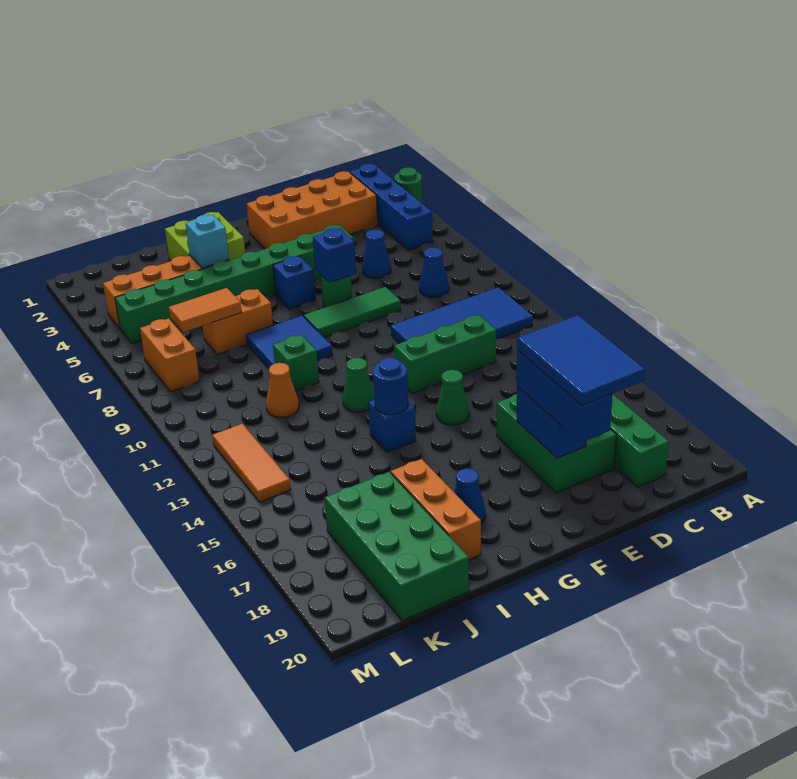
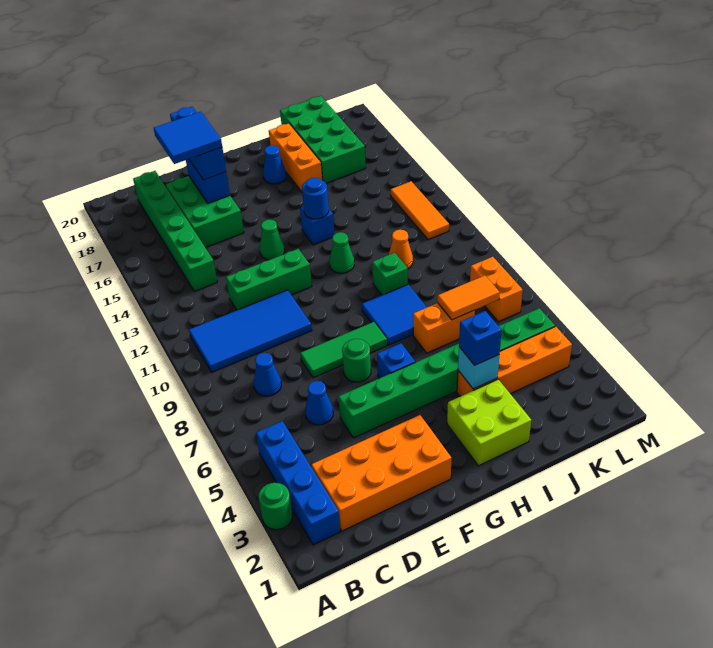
blue tile D17:E19 level 4 -> blue tile D17:E18 level 4
blue brick F7 level 2 -> blue brick I4 level 3

